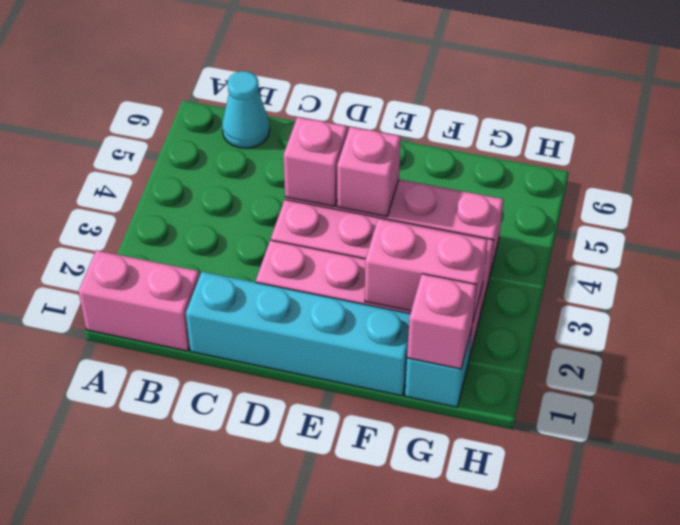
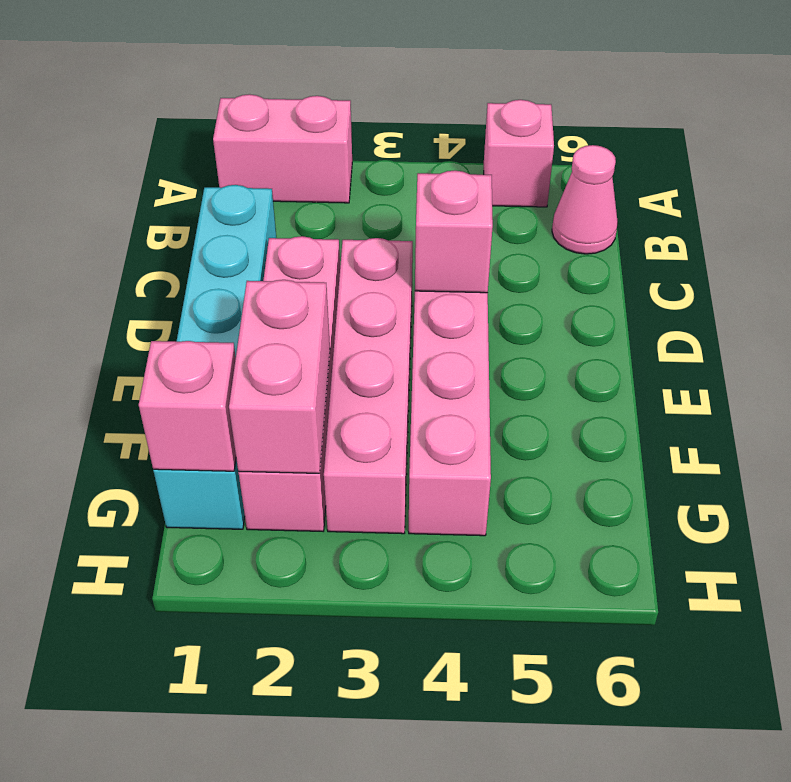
pink brick A1:B1 level 1 -> pink brick A1:A2 level 1
cyan cone B6 level 1 -> pink cone B6 level 1
pink brick E4 level 2 -> pink brick A5 level 1

